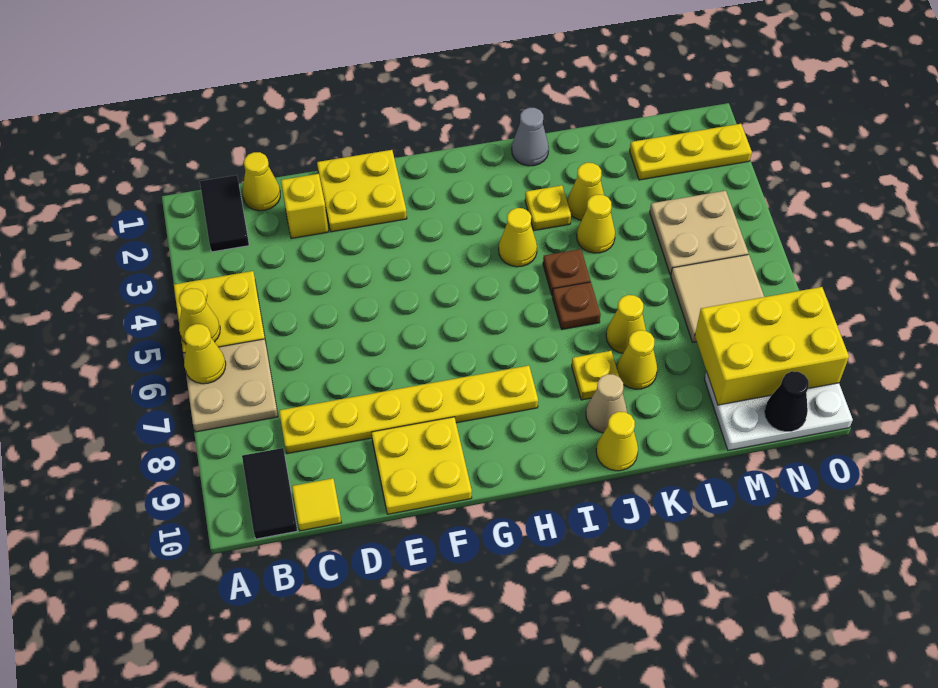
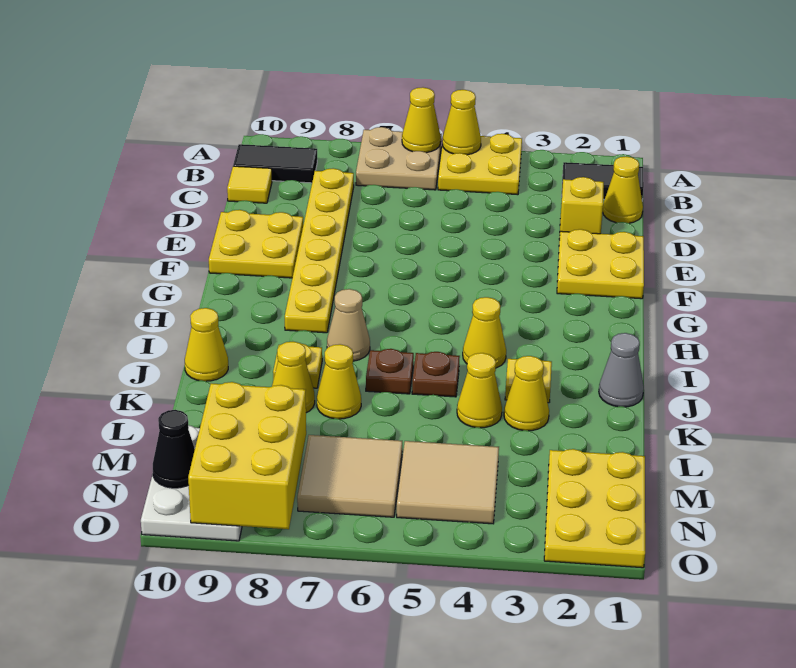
tan cone J9 level 1 -> tan cone I7 level 1
yellow plate M2:O2 level 1 -> yellow plate M1:O2 level 1
tan plate M4:N5 level 1 -> tan tile M4:N5 level 1

